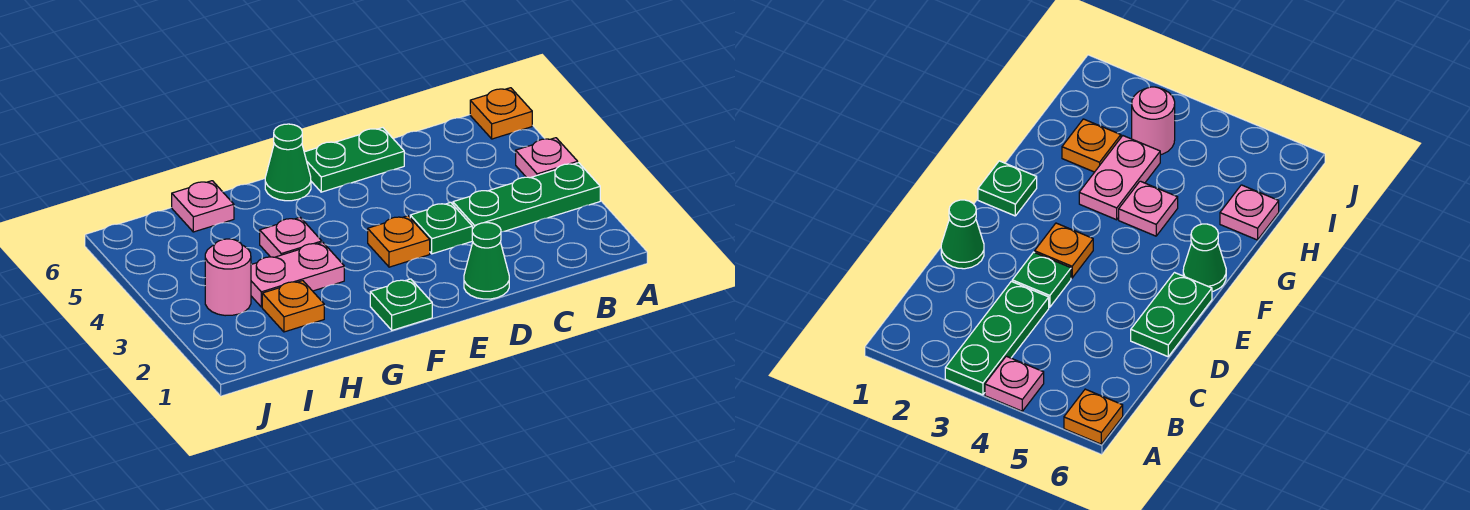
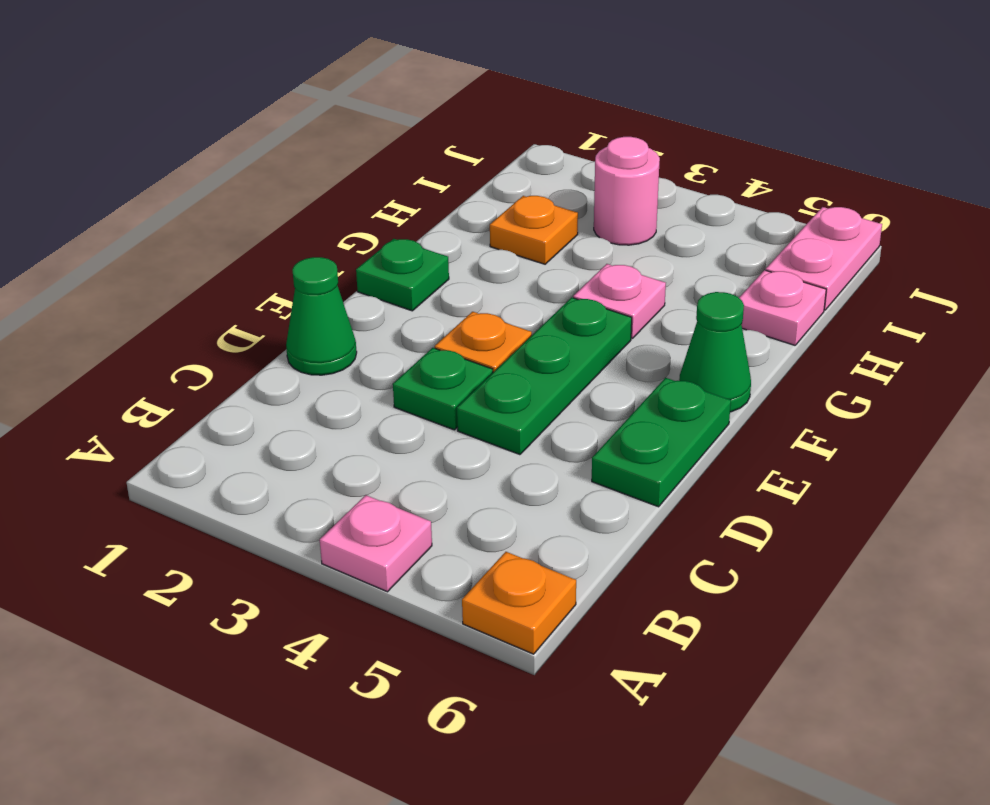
green plate A3:C3 level 1 -> green plate D4:F4 level 1
pink plate G3:H3 level 1 -> pink plate I6:J6 level 1

